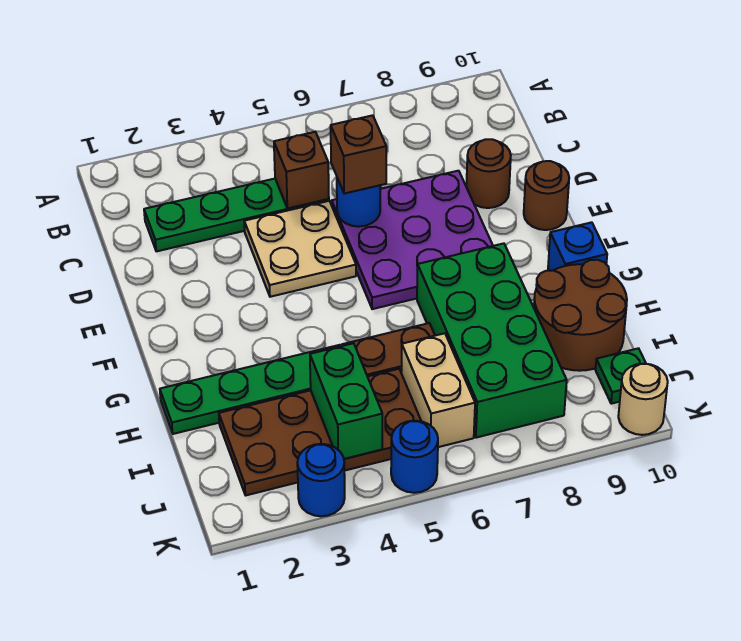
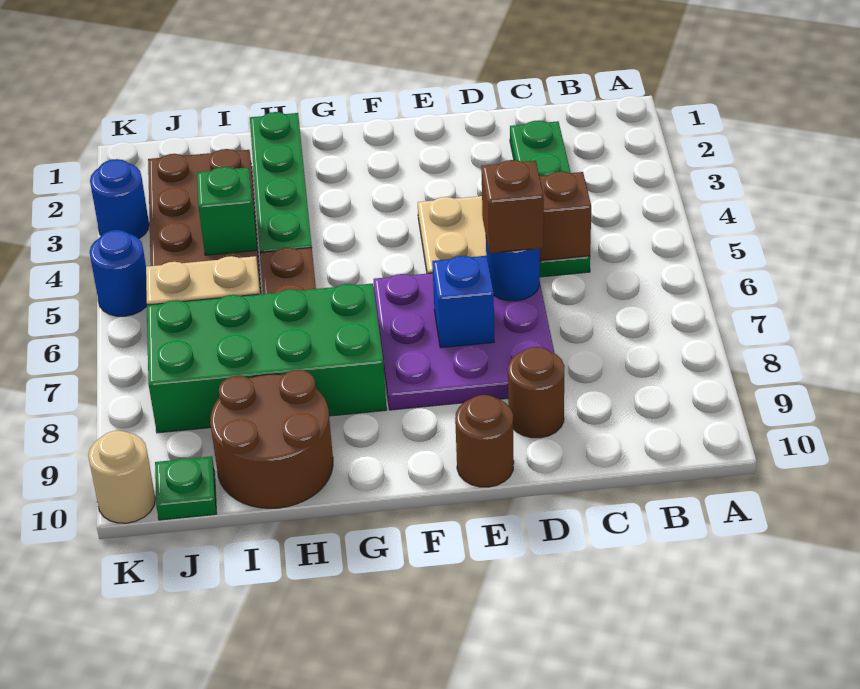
blue brick G10 level 1 -> blue brick E7 level 2
green brick I4:J4 level 2 -> green brick I4 level 2

